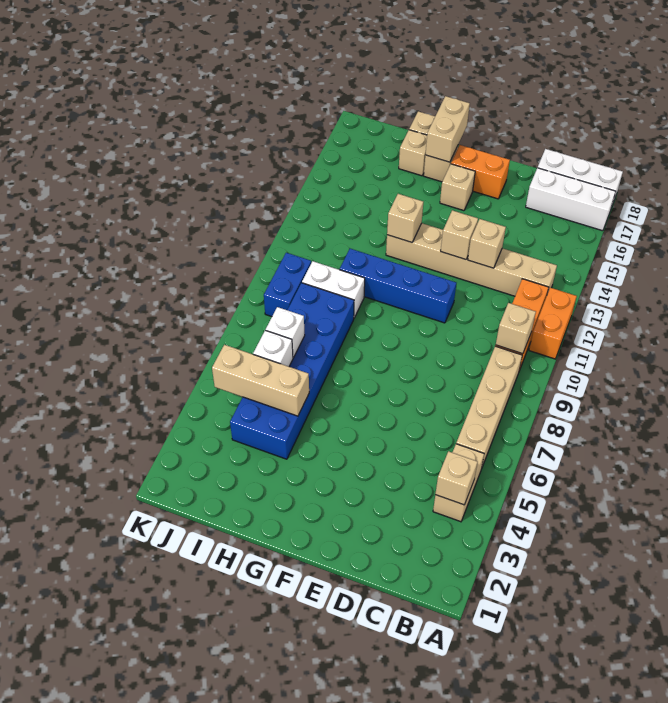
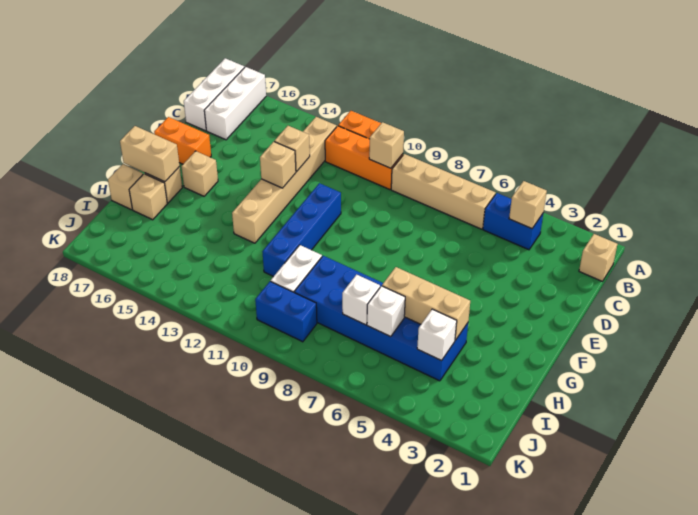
tan brick B4:B5 level 1 -> blue brick B4:B5 level 1
orange brick E17:F17 level 1 -> orange brick E17:E18 level 1
tan brick G13 level 2 -> tan brick B1 level 1
tan brick H5:J5 level 2 -> tan brick H4:H6 level 2
none -> white brick I4 level 2

